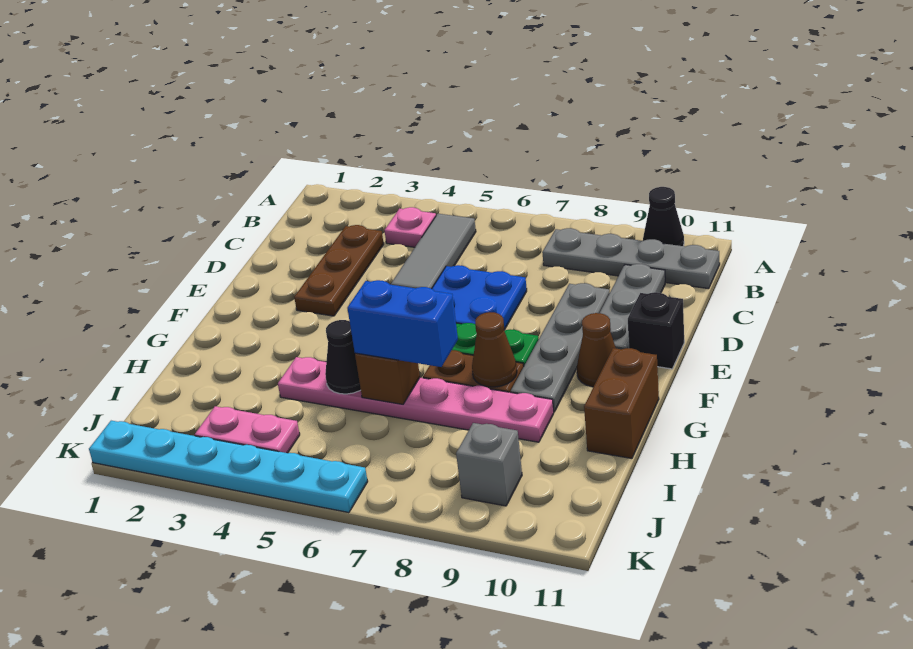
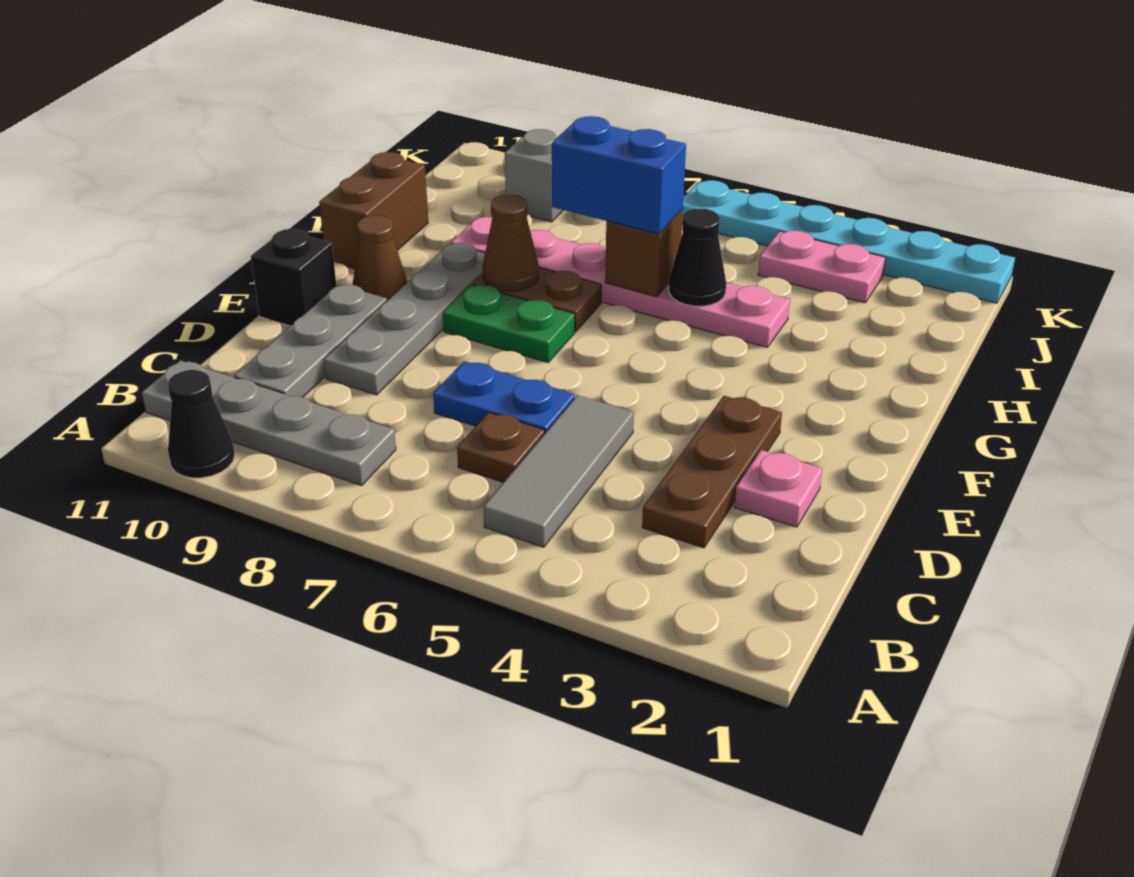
pink plate B4 level 1 -> pink plate D2 level 1
none -> brown plate C6 level 1
blue plate D6:E7 level 1 -> blue plate D6:D7 level 1

